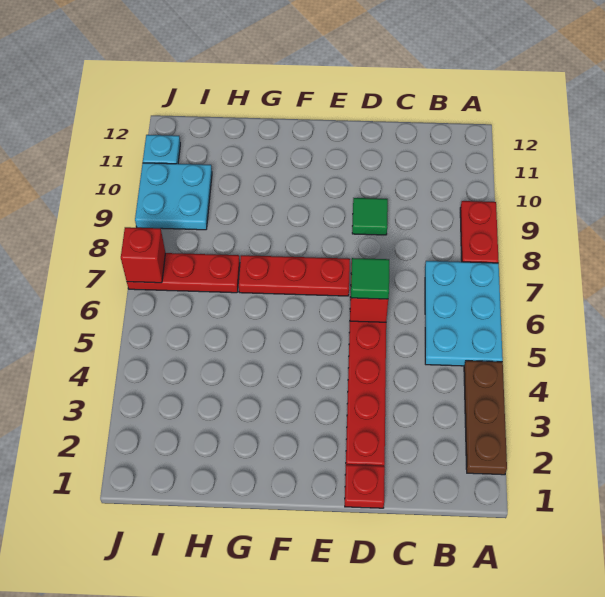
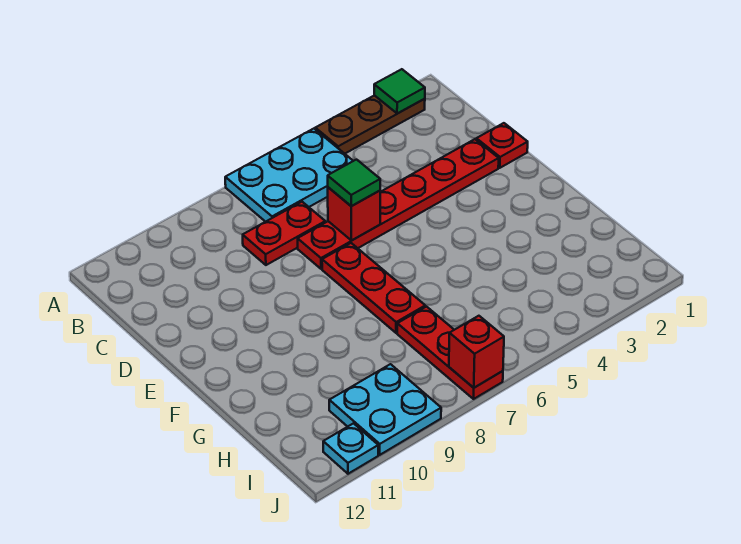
red plate A8:A9 level 1 -> red plate C7:C8 level 1
green tile D9 level 1 -> green tile A2 level 2

